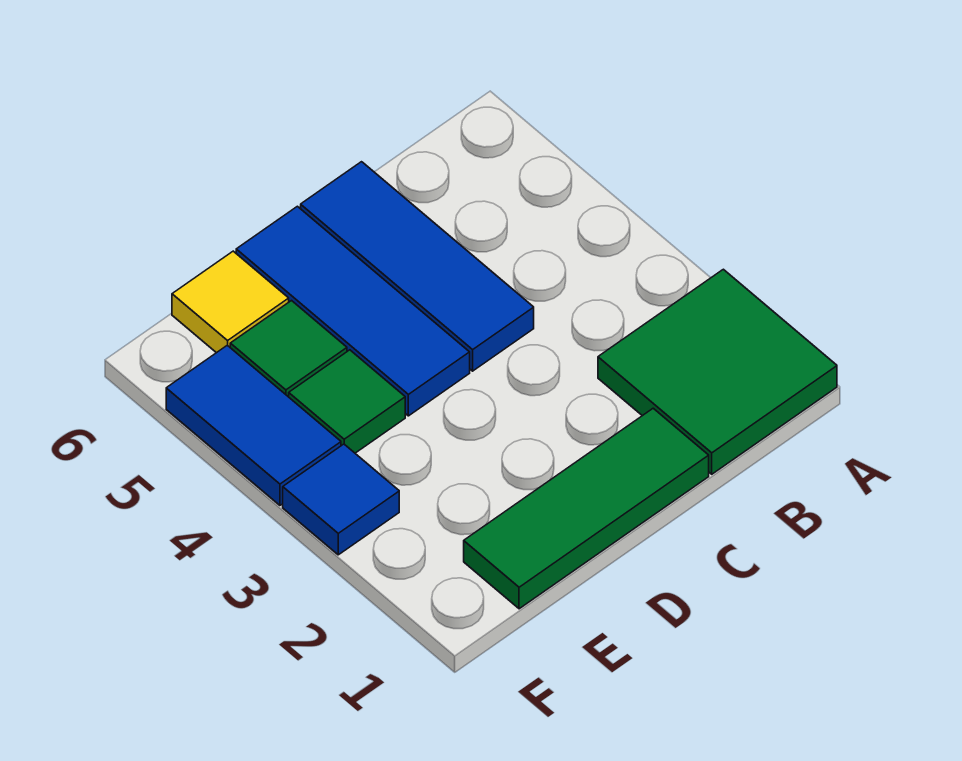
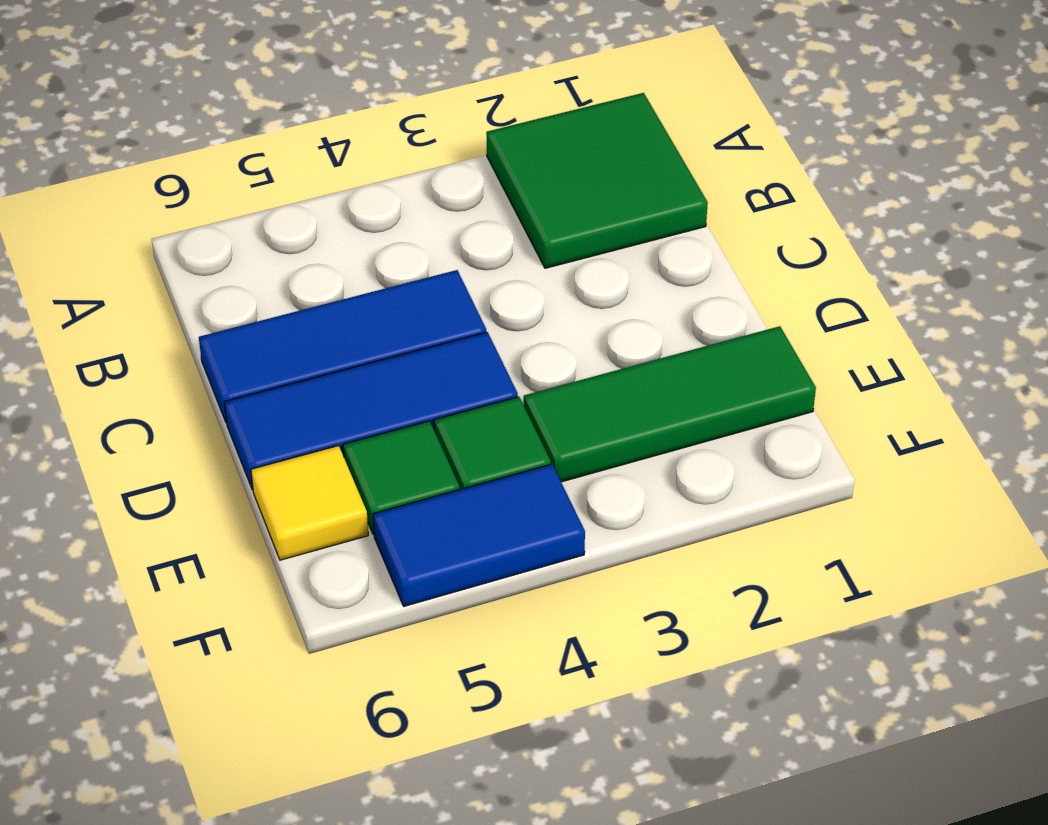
green tile C1:E1 level 1 -> green tile E1:E3 level 1
blue tile F3 level 1 -> none

